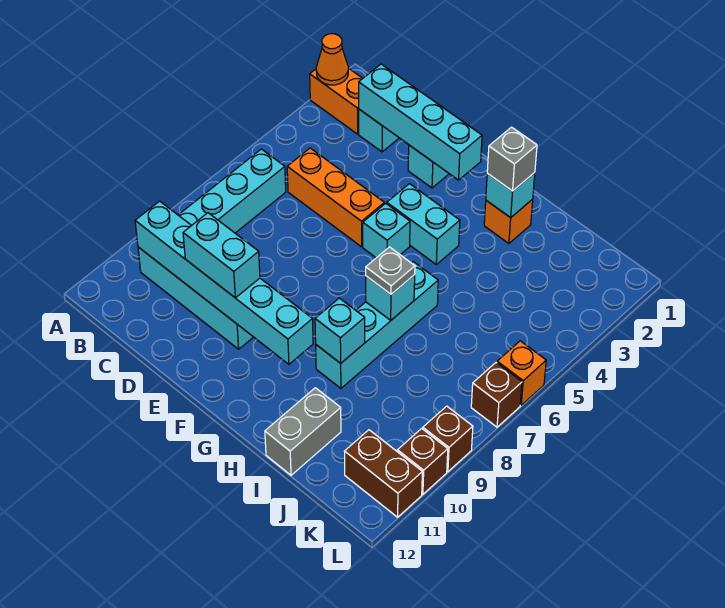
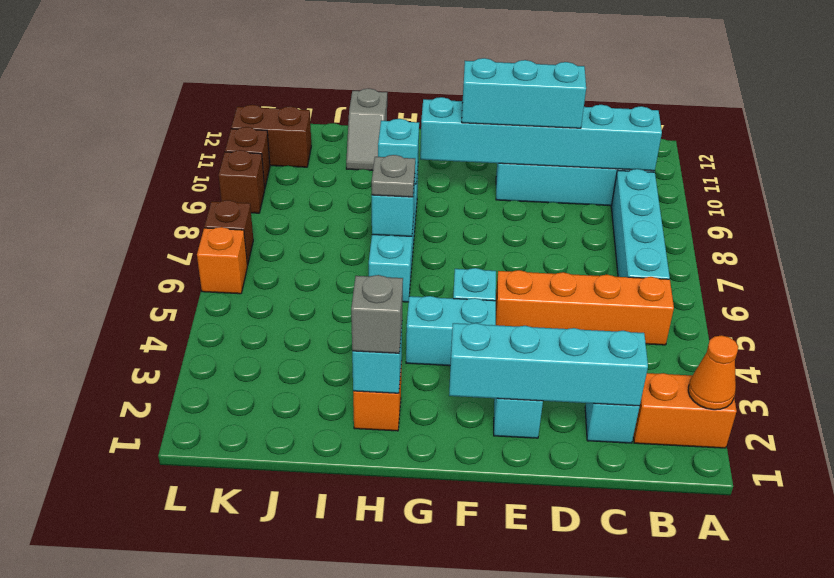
orange brick C5:E5 level 1 -> orange brick B5:E5 level 1
cyan brick D10:E10 level 3 -> cyan brick D10:F10 level 3
grey brick I11:I12 level 1 -> grey slope I11:I12 level 1 top 12

